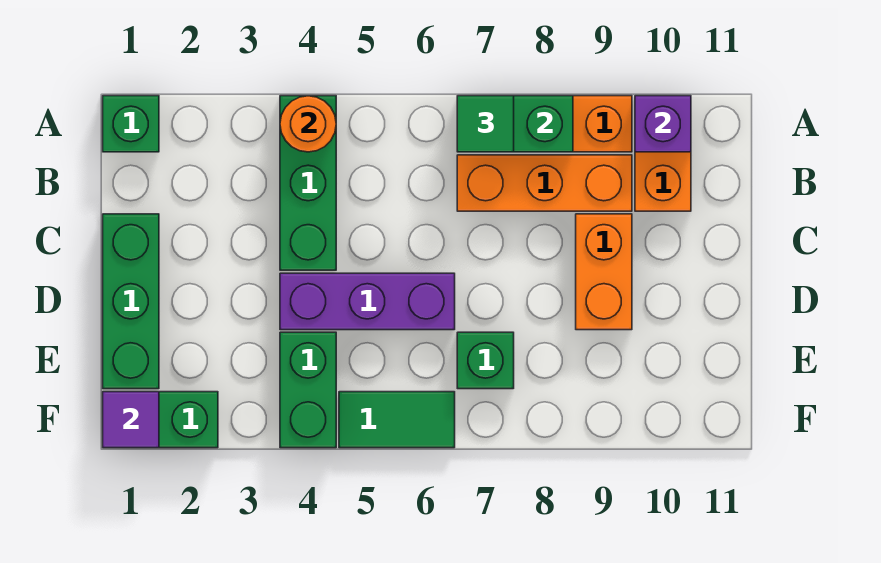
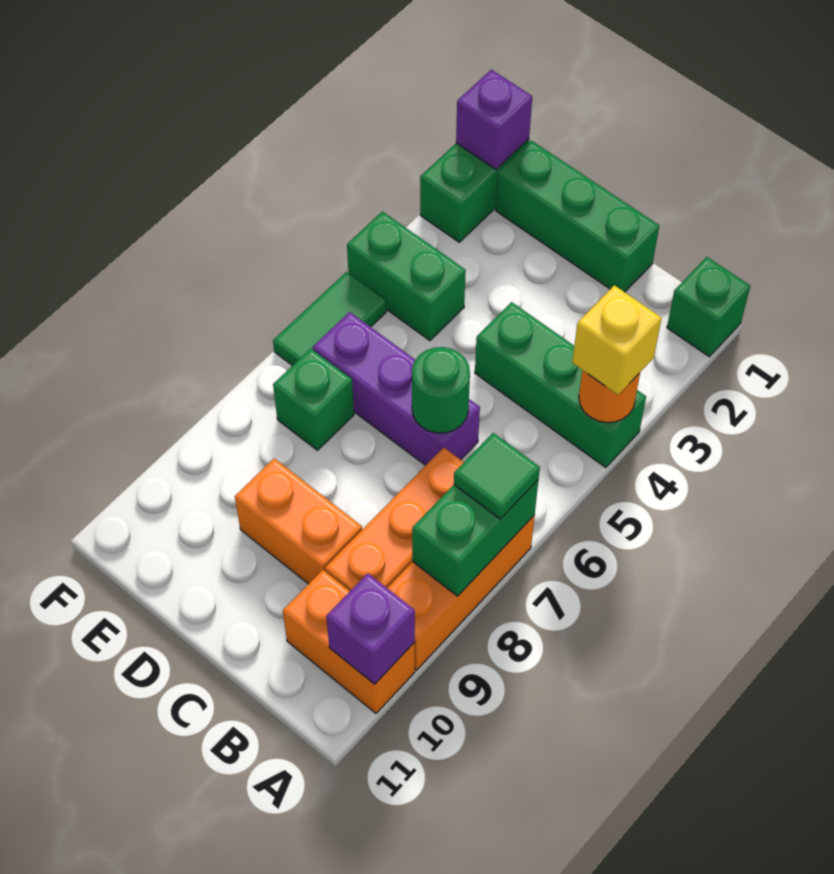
none -> yellow brick A4 level 3
none -> green round brick C6 level 2
purple brick D4:D6 level 1 -> purple brick C6:E6 level 1
purple tile F1 level 2 -> purple brick F1 level 2

